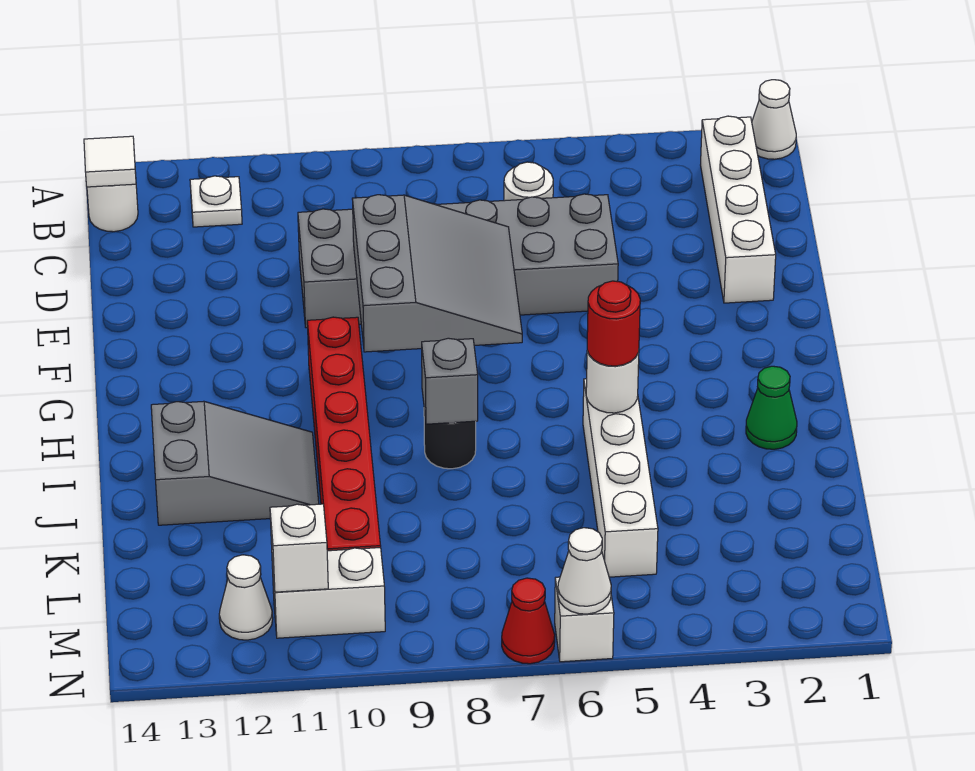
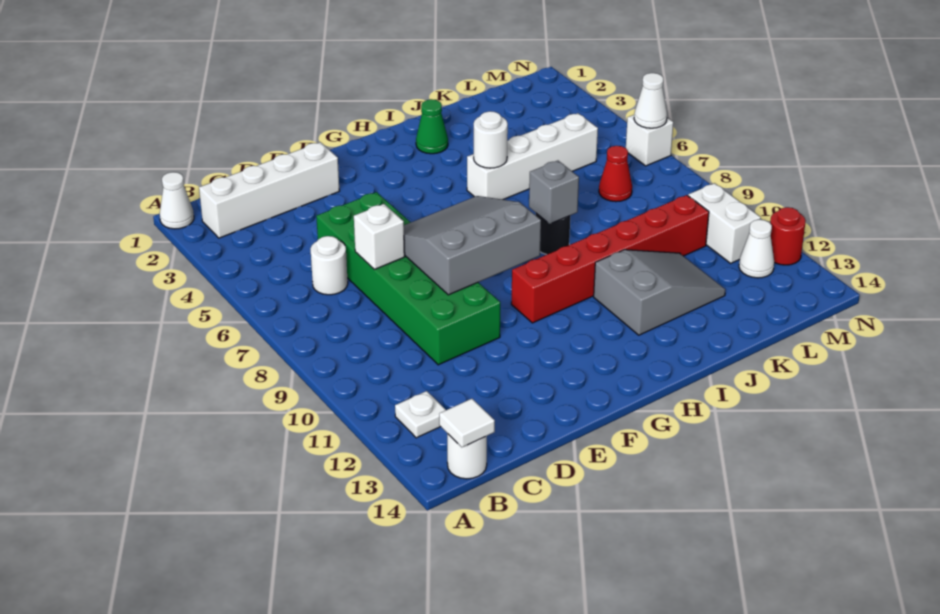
grey brick D5:E10 level 1 -> green brick D5:E10 level 1
red round brick I5 level 3 -> red round brick N12 level 1
grey slope I11:J13 level 1 top 13 -> grey slope I11:K12 level 1 top I
white brick M11 level 2 -> white brick D7 level 2
red cone N7 level 1 -> red cone L7 level 1

